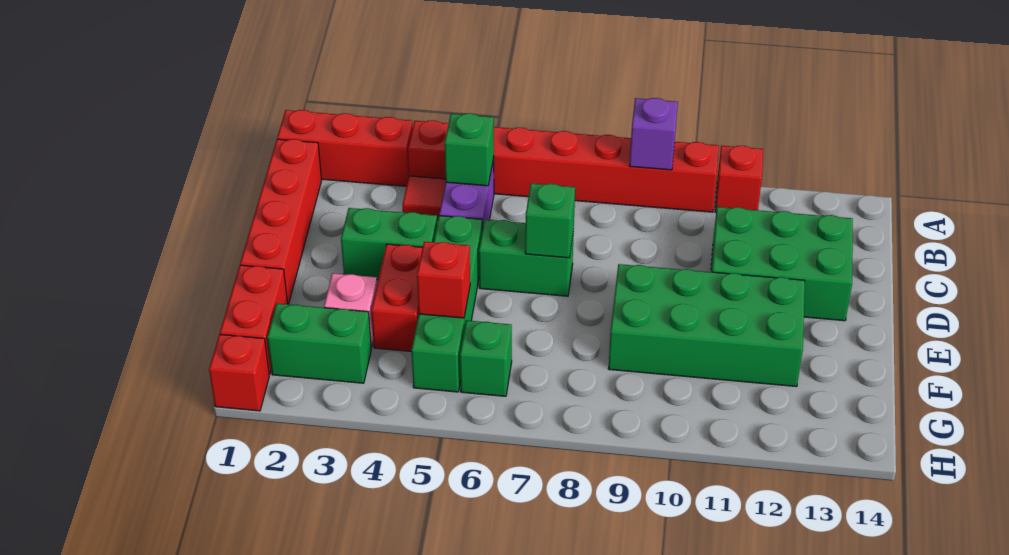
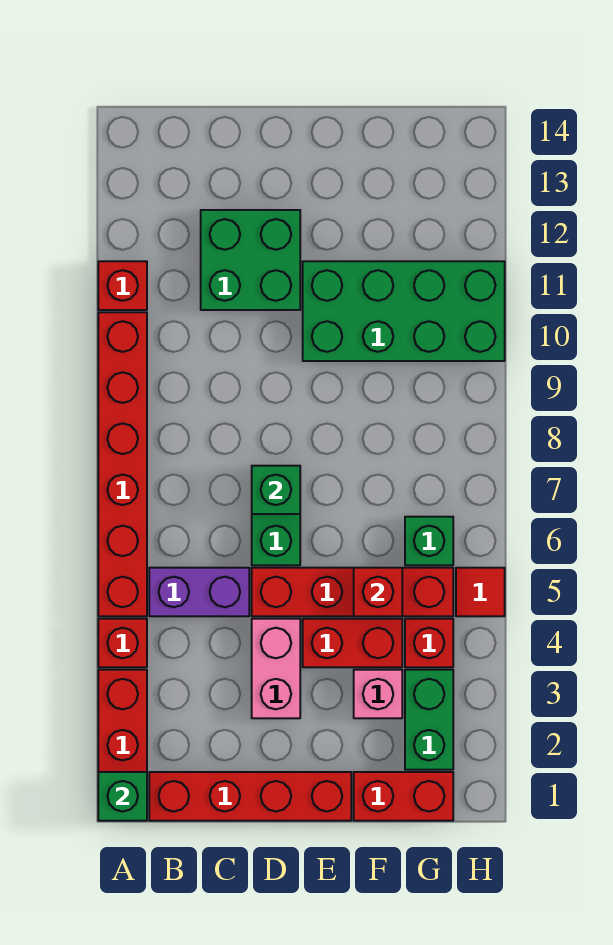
purple brick A9 level 2 -> none
red tile B4 level 1 -> red tile H5 level 1
green brick B5 level 2 -> green brick A1 level 2
green brick C11:D13 level 1 -> green brick C11:D12 level 1
green brick D3:D4 level 1 -> pink brick D3:D4 level 1
green brick D5:G5 level 1 -> red brick D5:G5 level 1
green brick E9:F12 level 1 -> green brick E10:H11 level 1
red brick H1 level 1 -> red brick G4 level 1

